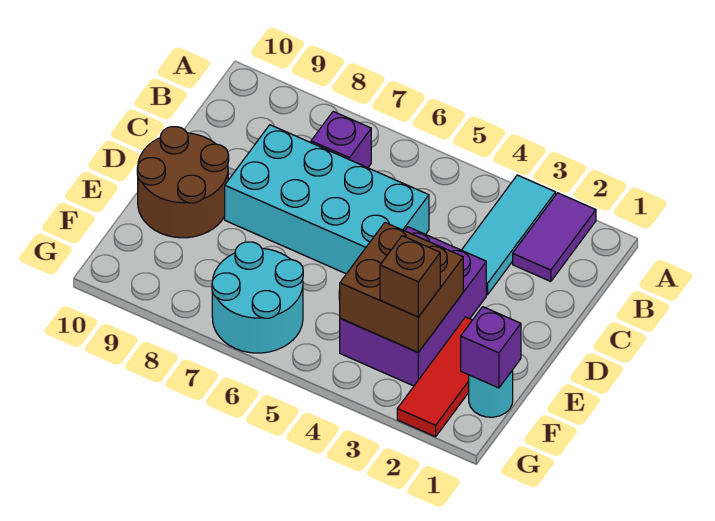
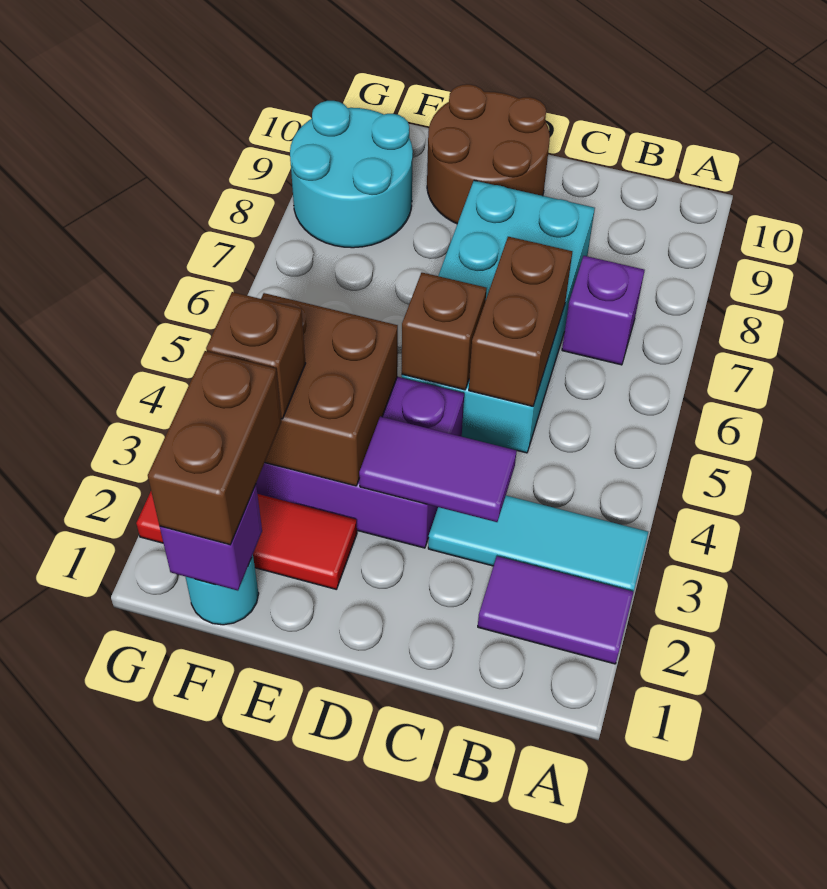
none -> purple tile C3:D3 level 2
none -> brown brick C5:C6 level 2
none -> brown brick D5 level 2
none -> brown brick F1:F2 level 3
cyan round brick F6:G7 level 1 -> cyan round brick F8:G9 level 1

